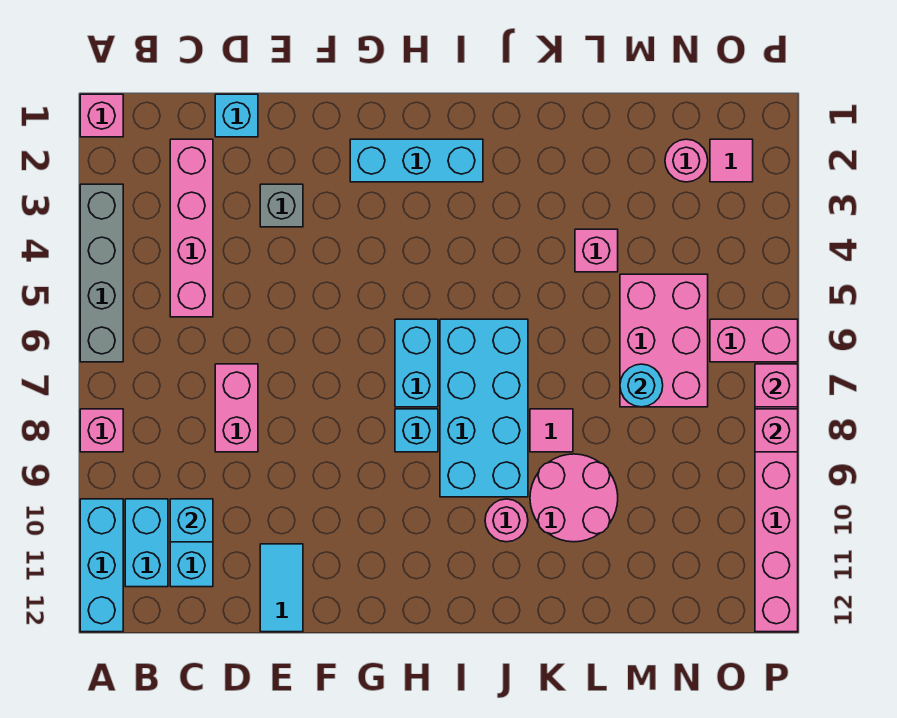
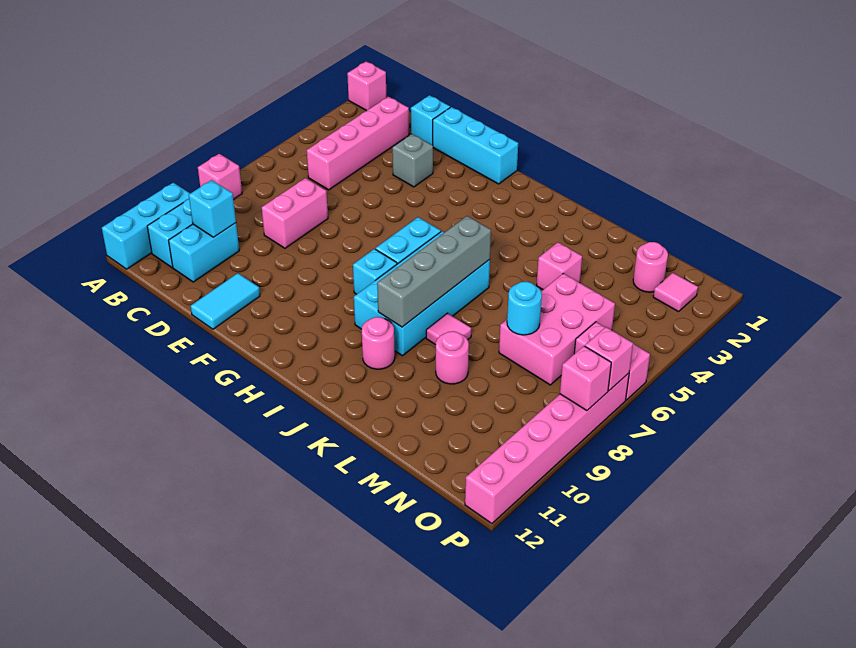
grey brick A3:A6 level 1 -> grey brick J6:J9 level 2
cyan brick G2:I2 level 1 -> cyan brick E1:G1 level 1
pink round brick K9:L10 level 1 -> pink round brick L9 level 1

